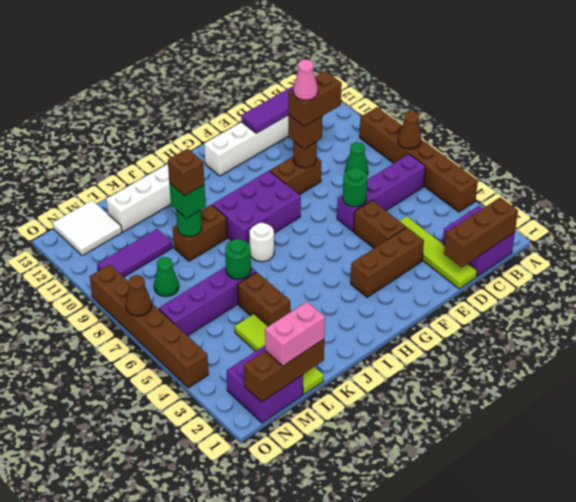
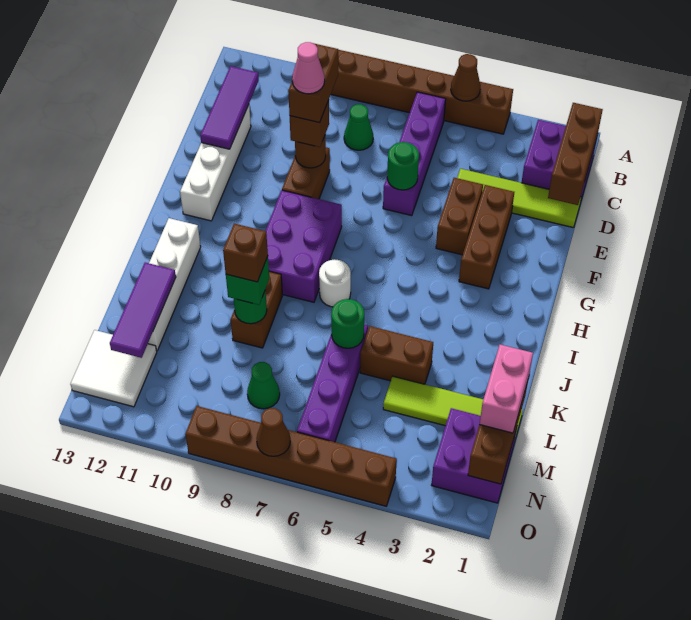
brown cone A7 level 2 -> brown cone A5 level 2
brown brick E4:E5 level 1 -> brown brick E4:F4 level 1
purple tile L10:N10 level 1 -> purple tile K12:M12 level 2

